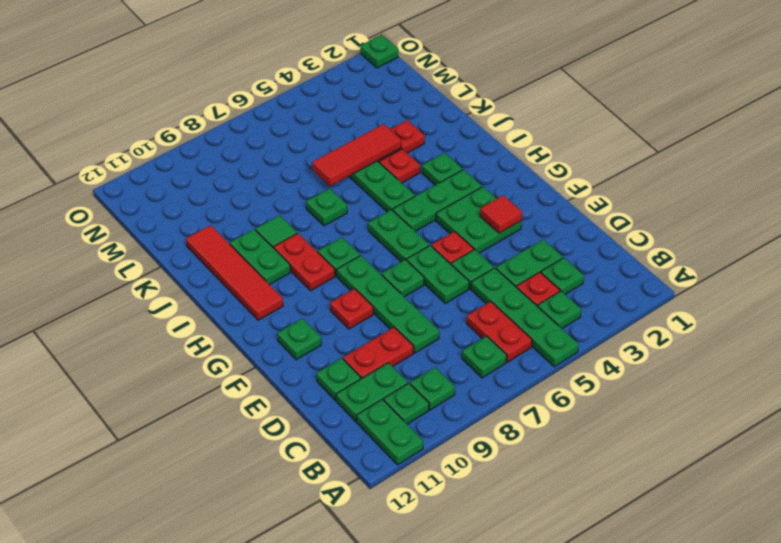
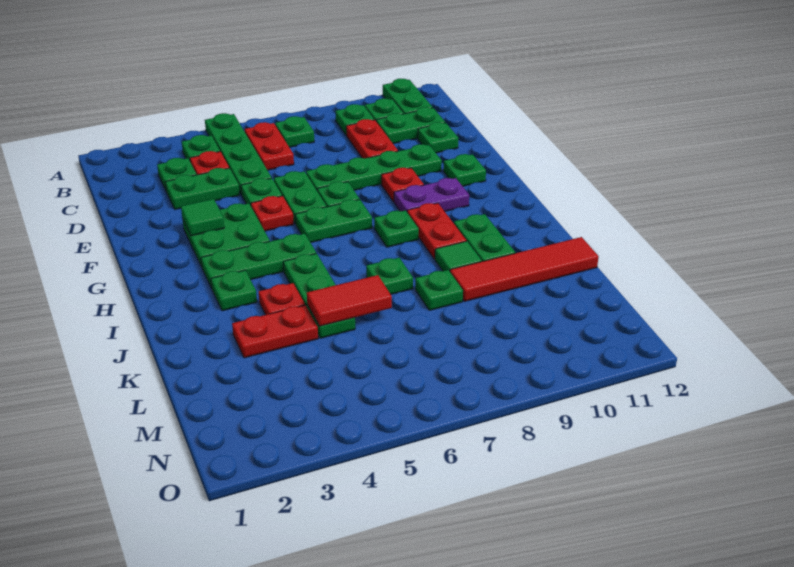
green plate D8:G8 level 1 -> green plate E7:E10 level 1
red plate D9:D10 level 1 -> red plate C9:D9 level 1
red tile F3 level 2 -> green tile F3 level 2
green plate G6:H6 level 1 -> green plate G6:G7 level 1
none -> purple plate G9:G10 level 1
red tile H11:K11 level 1 -> red tile K9:K12 level 1
red tile K4:K6 level 2 -> red tile K5:K6 level 2
green plate O1 level 1 -> green plate K8 level 1

